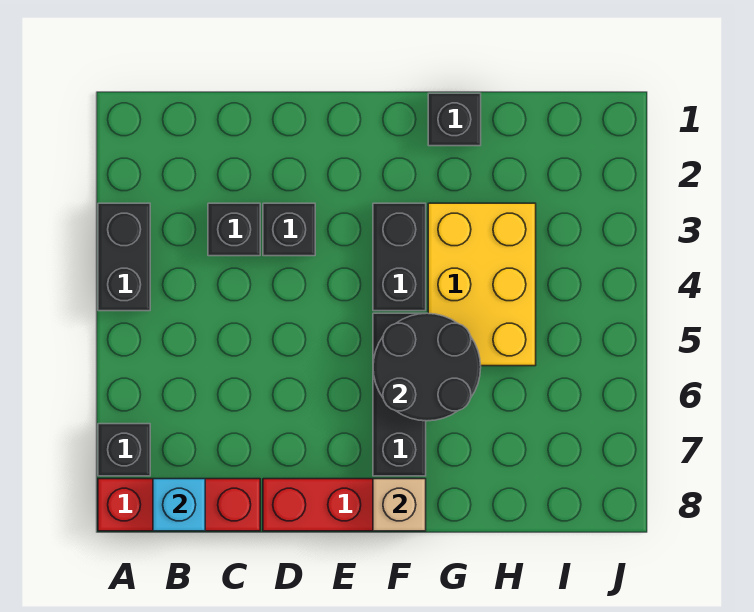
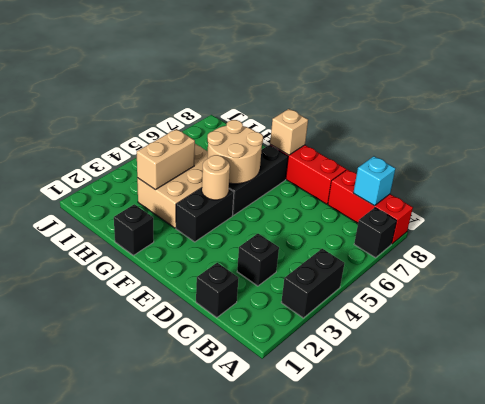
black brick D3 level 1 -> black brick C1 level 1
none -> tan round brick F4 level 2
black round brick F5:G6 level 2 -> tan round brick F5:G6 level 2
yellow brick G3:H5 level 1 -> tan brick G3:H5 level 1
none -> tan brick H3:H4 level 2

